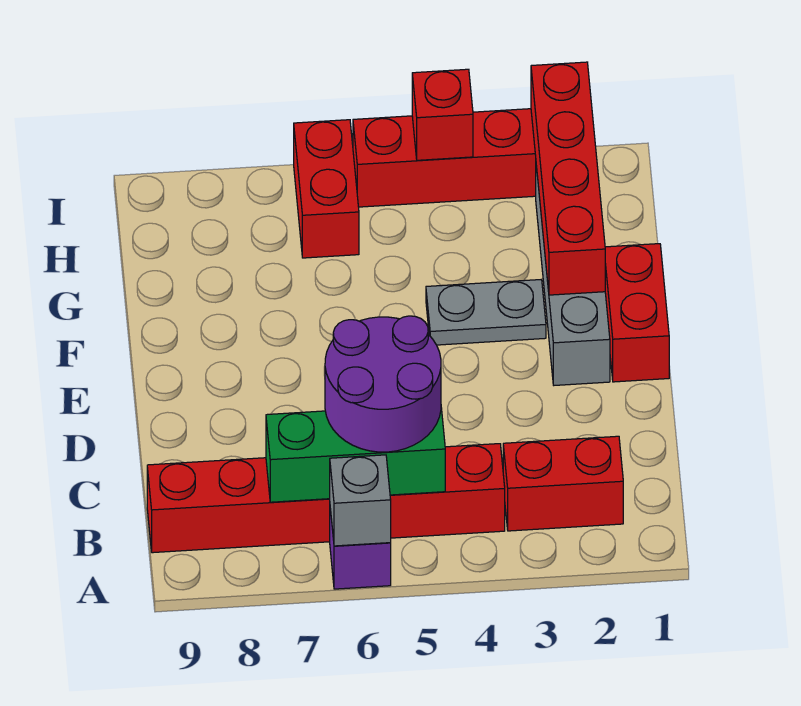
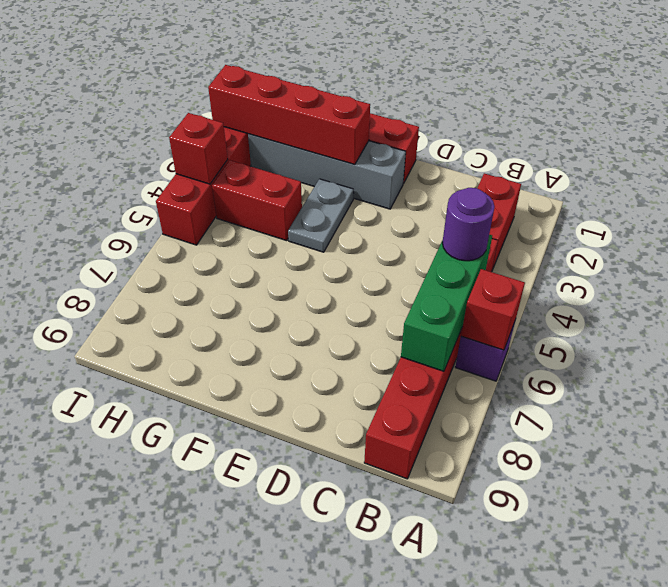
grey brick A6 level 2 -> red brick A6 level 2
purple round brick B5:C6 level 3 -> purple round brick B5 level 3
red brick H6:I6 level 1 -> red brick G4:H4 level 1

